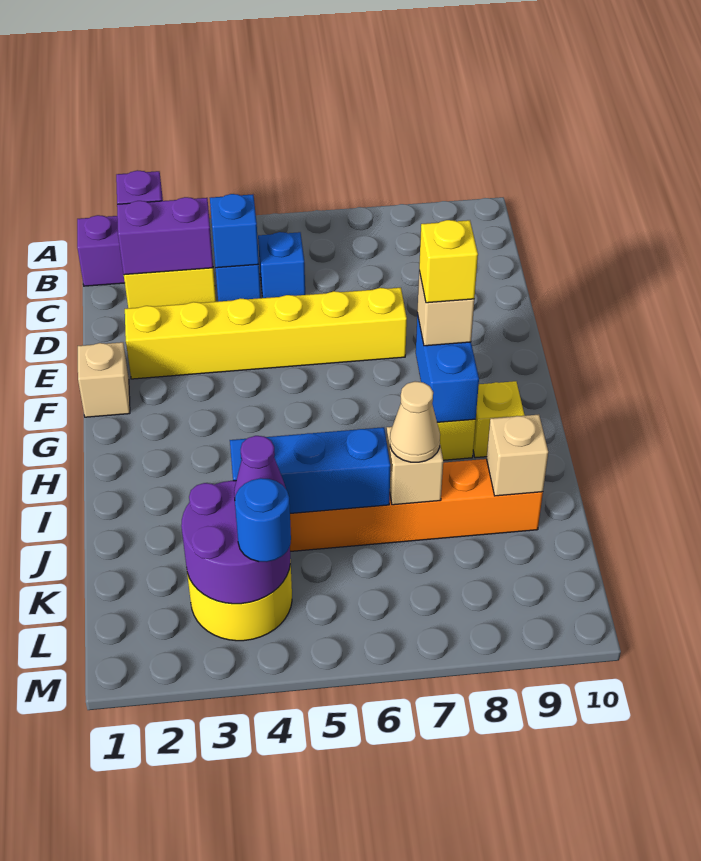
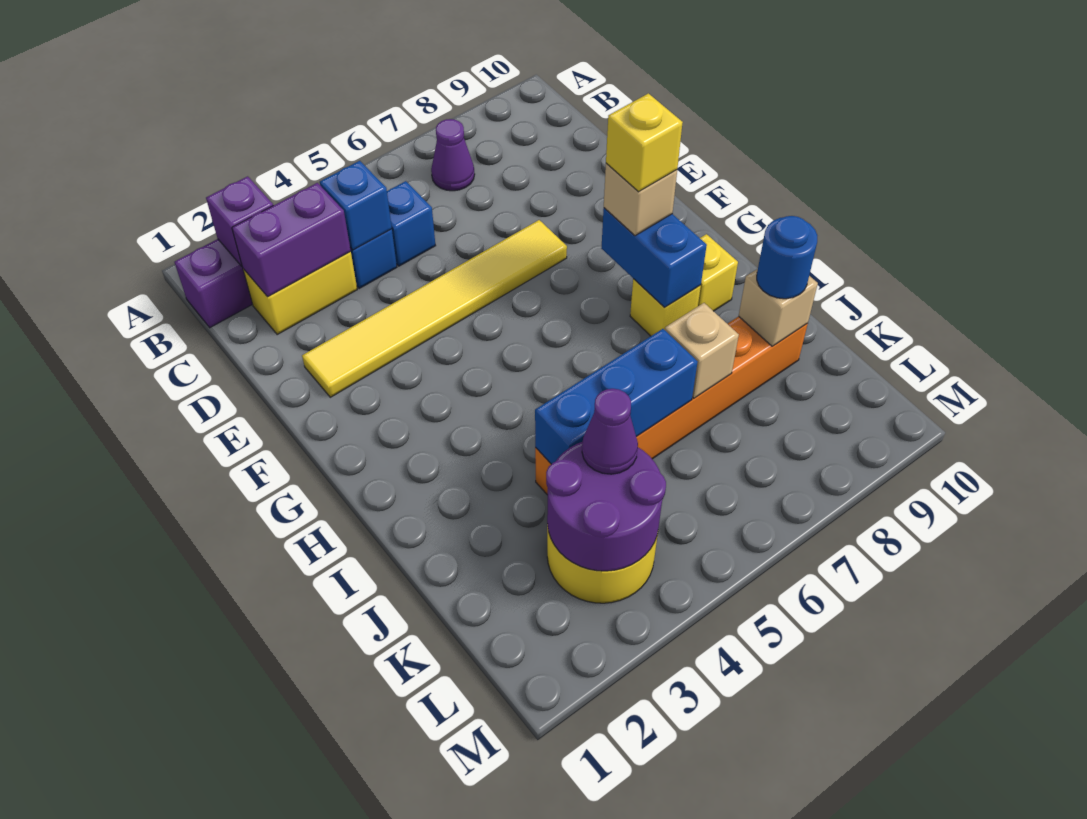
none -> purple cone B7 level 1
yellow brick E2:E7 level 1 -> yellow tile E2:E7 level 1
tan brick F1 level 1 -> none
tan cone J7 level 3 -> none
blue round brick L4 level 3 -> blue round brick J9 level 3

